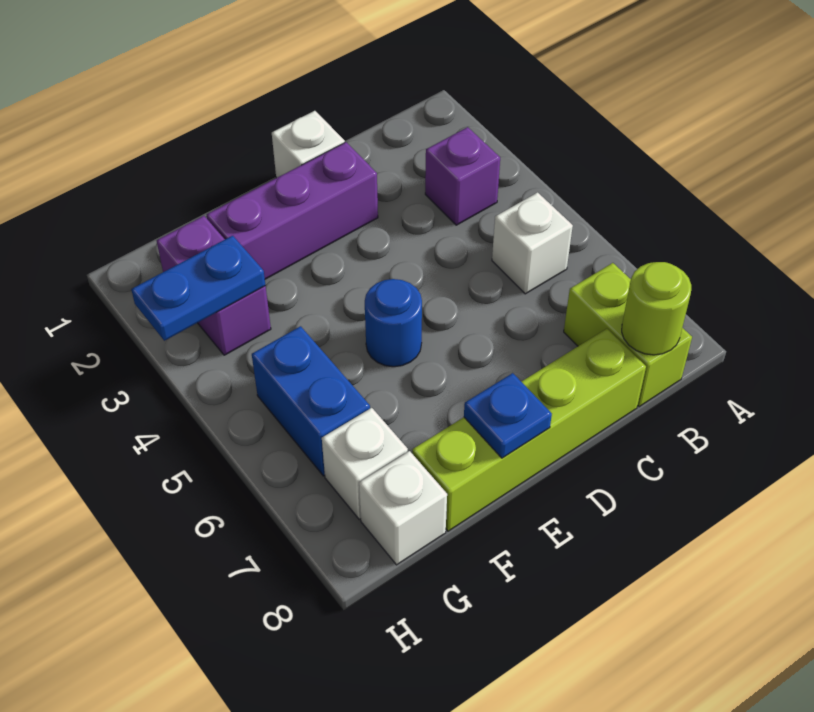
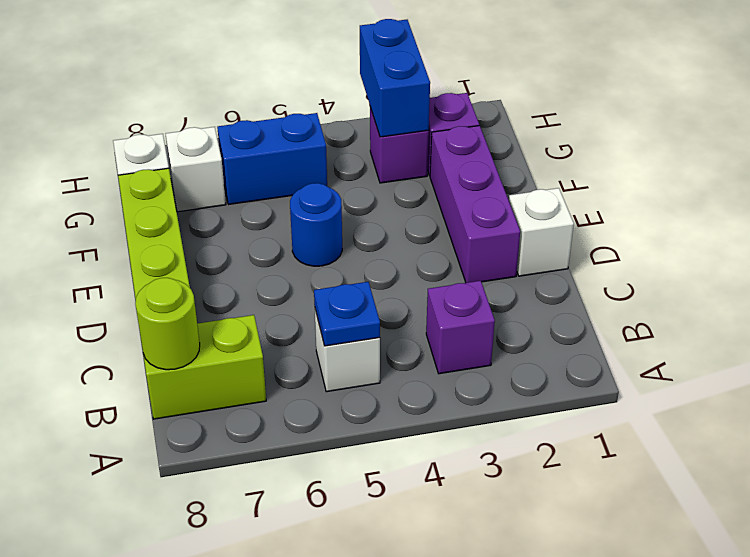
blue plate E8 level 2 -> blue plate B5 level 2
blue plate G3:H3 level 2 -> blue brick G3:H3 level 2

